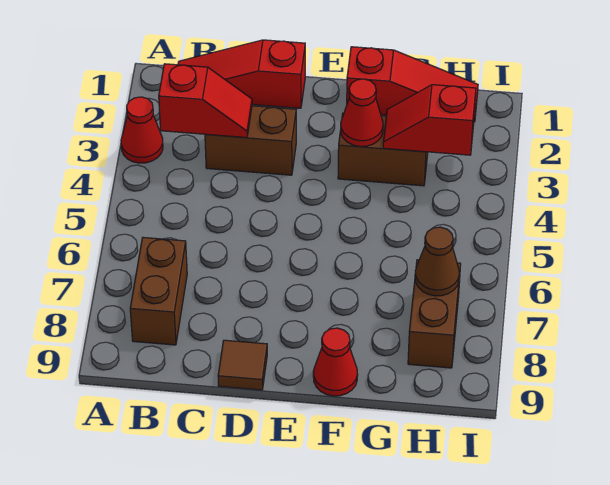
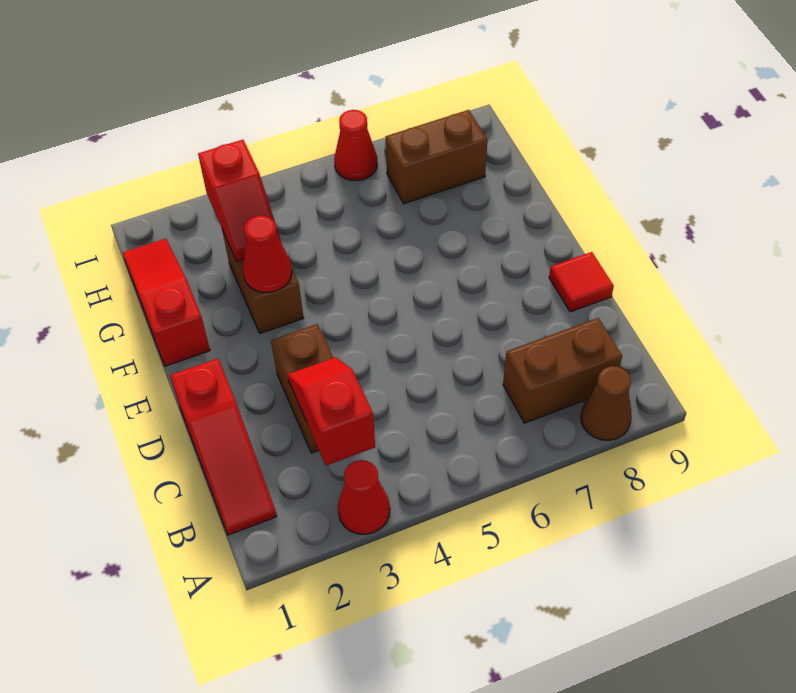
brown tile D9 level 1 -> red tile D9 level 1
red cone F9 level 1 -> red cone I6 level 1
brown cone H7 level 2 -> brown cone A8 level 1

